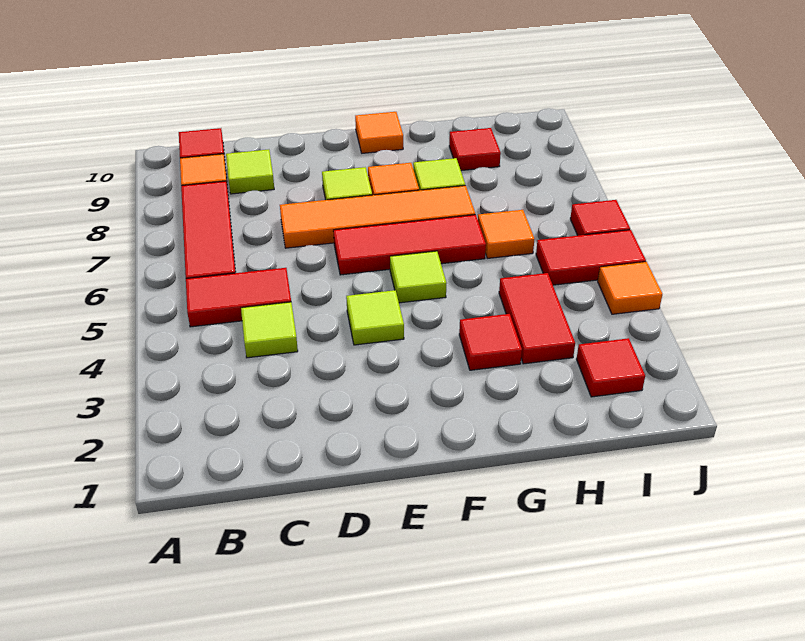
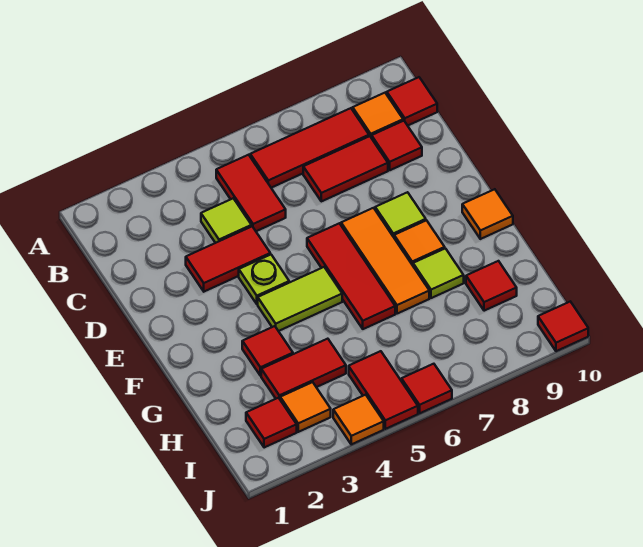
none -> red tile C7:C8 level 1
lime tile C9 level 1 -> red tile C9 level 1
none -> red tile D3:D4 level 1
orange tile D7:G7 level 1 -> orange tile E7:G7 level 1
lime tile E4 level 1 -> lime plate E4 level 1
lime tile F5 level 1 -> lime tile F4:F5 level 1
orange tile H6 level 1 -> orange tile I3 level 1
none -> red tile J10 level 1

